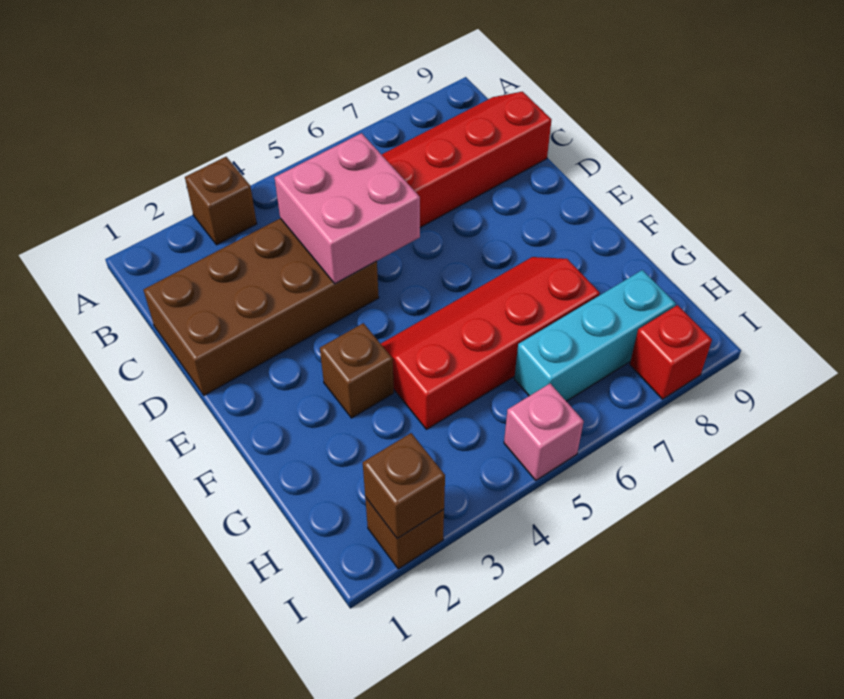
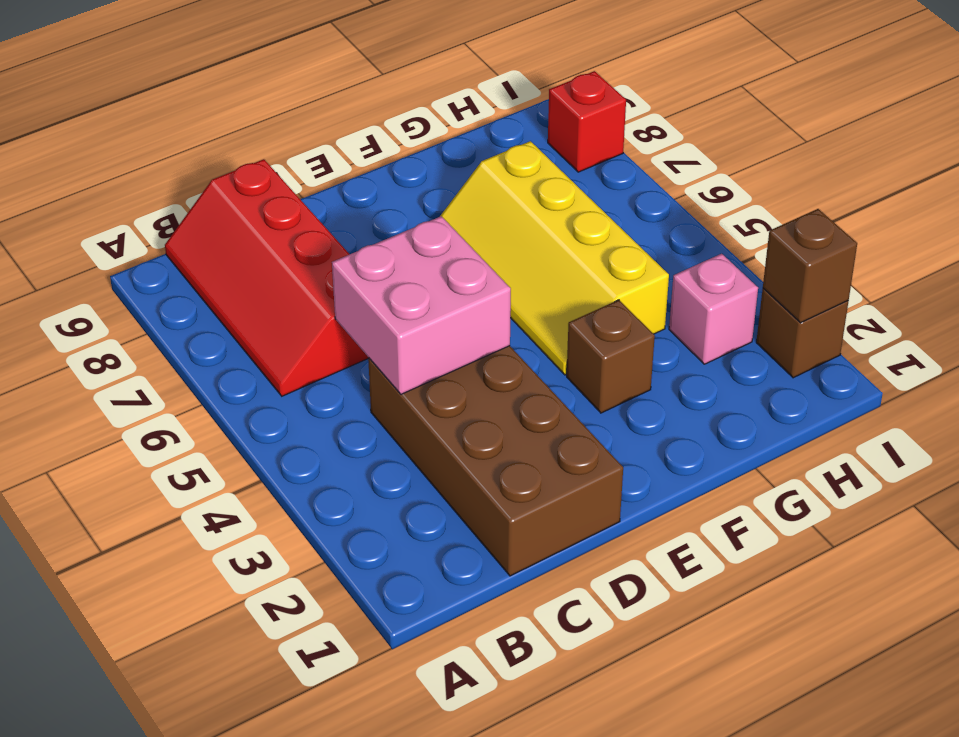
brown brick A3 level 1 -> none
red slope F4:G7 level 1 top G -> yellow slope F4:G7 level 1 top G
cyan brick H6:H8 level 1 -> none
pink brick I5 level 1 -> pink brick H3 level 1

